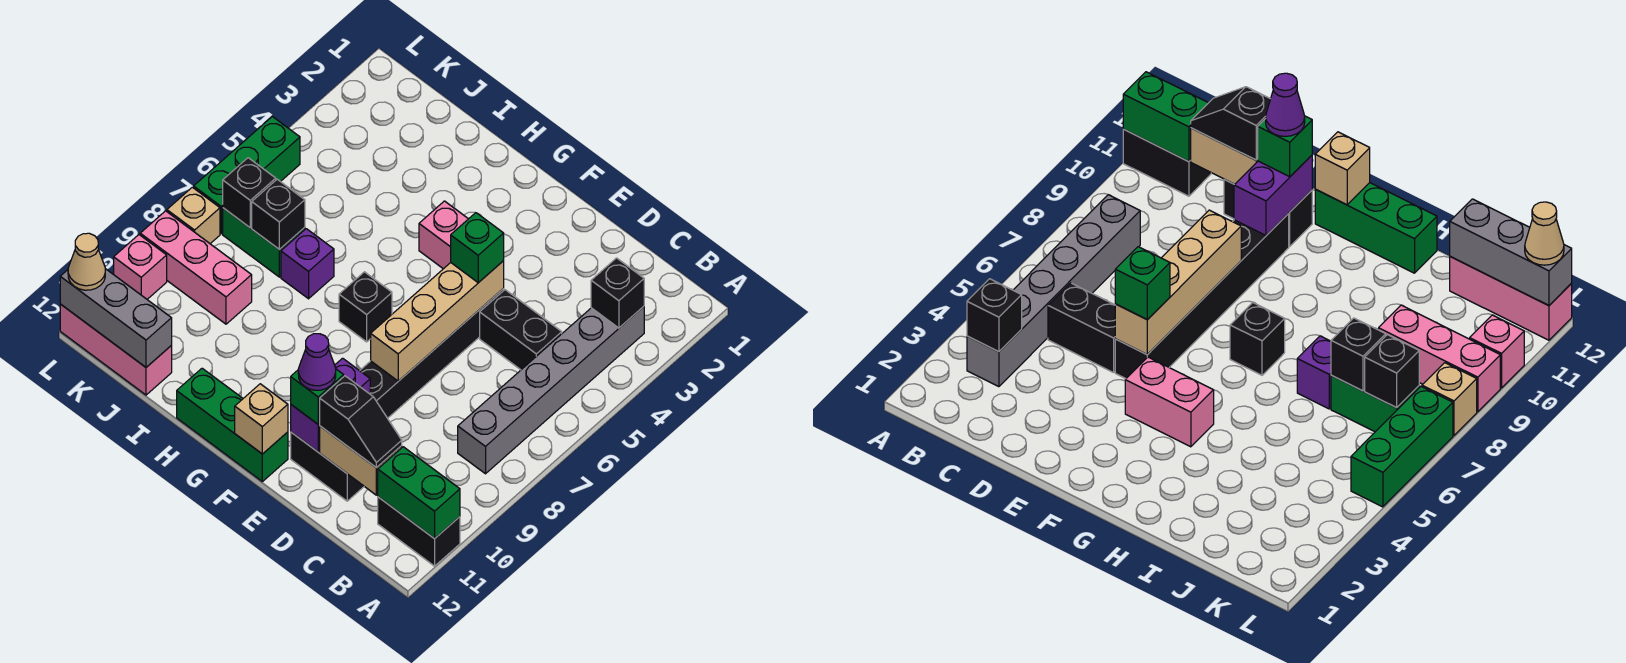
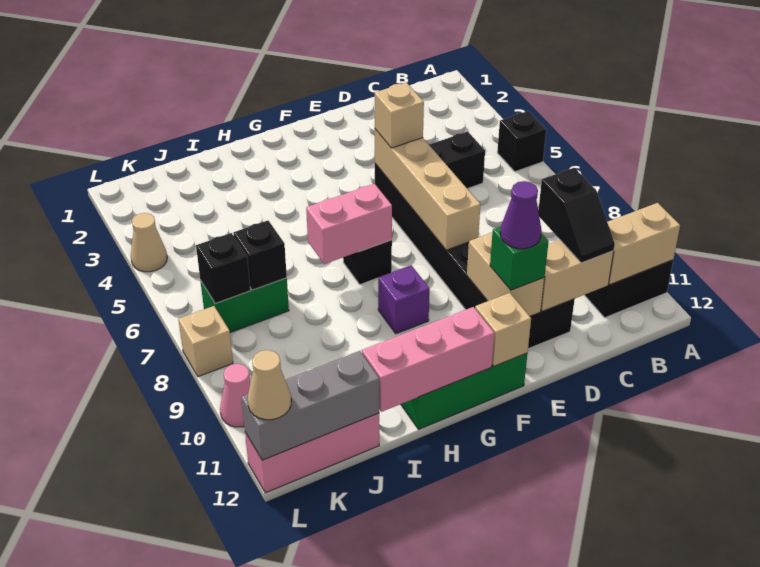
green brick A11:B11 level 2 -> tan brick A11:B11 level 2
grey brick B3:B8 level 1 -> none
black brick B3 level 2 -> black brick A5 level 1
black slope C11:D11 level 3 top D -> black slope C10:C11 level 3 top 10
green brick E5 level 3 -> tan brick E5 level 3
purple brick E10:E11 level 2 -> tan brick E10:E11 level 2
pink brick F4:G4 level 1 -> pink brick G7:H7 level 2
purple brick I7 level 1 -> purple brick G9 level 1
pink brick J9:L9 level 1 -> pink brick G12:I12 level 2
none -> tan cone L4 level 1
green brick L5:L7 level 1 -> none
pink brick L10 level 1 -> pink cone L10 level 1

